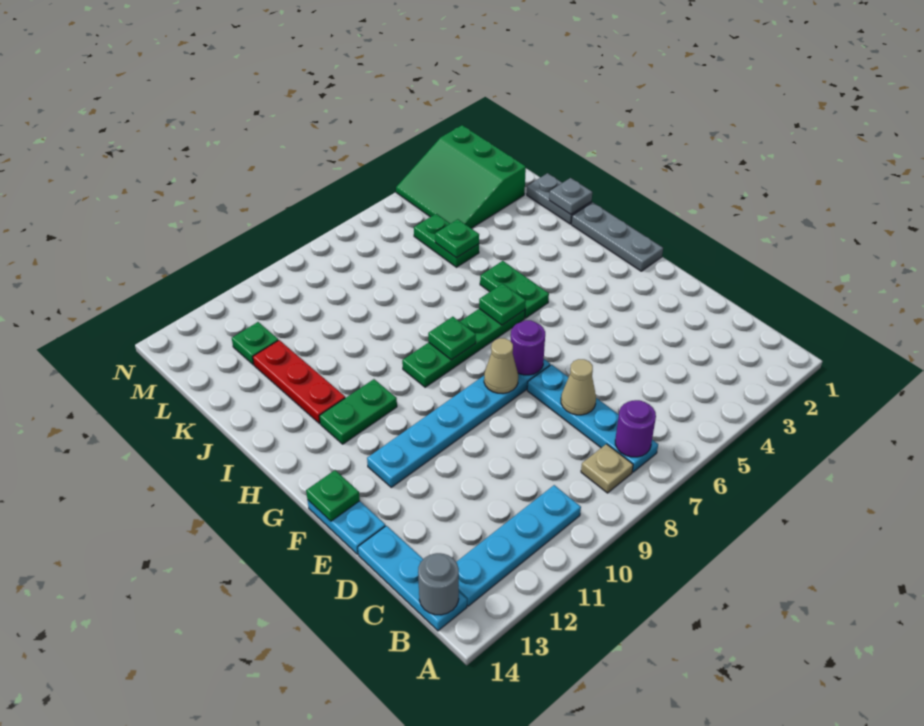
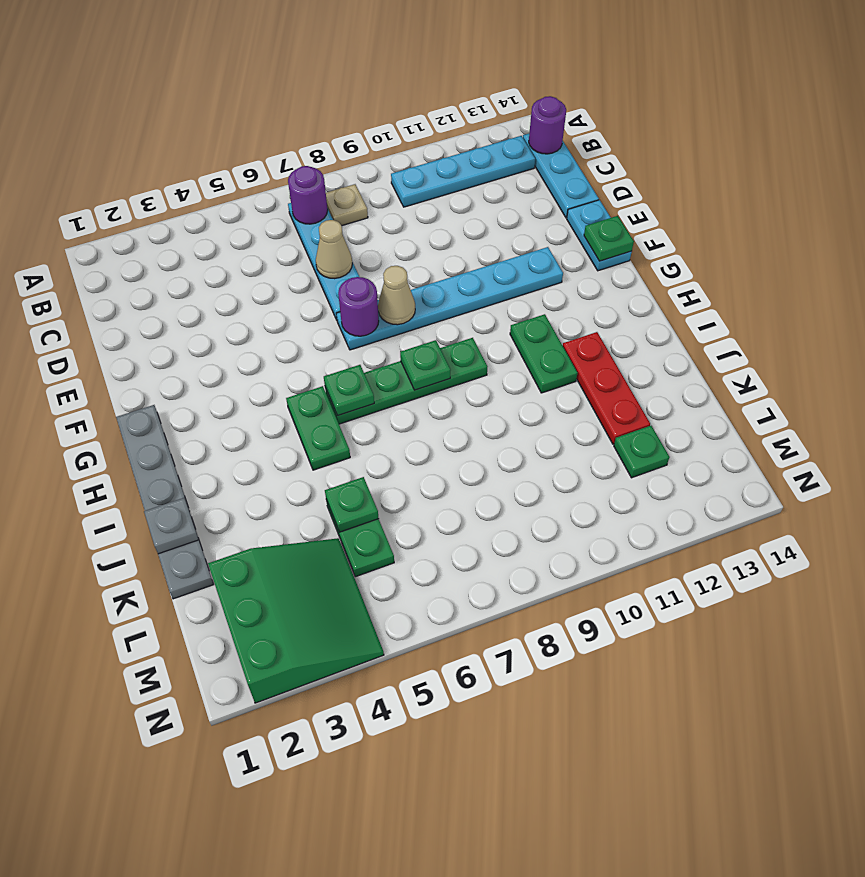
grey round brick B14 level 2 -> purple round brick B14 level 2
green plate H11:H12 level 1 -> green plate H11:I11 level 1

